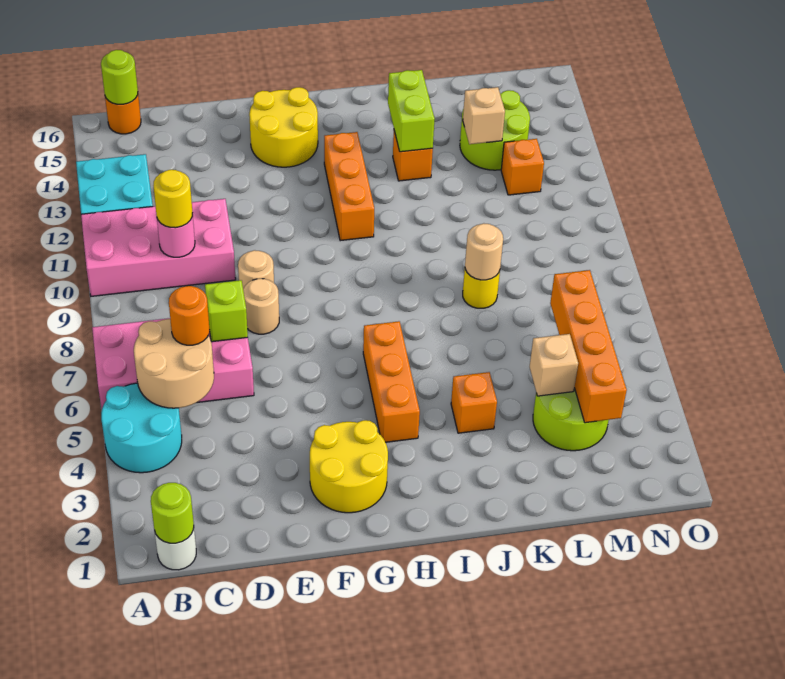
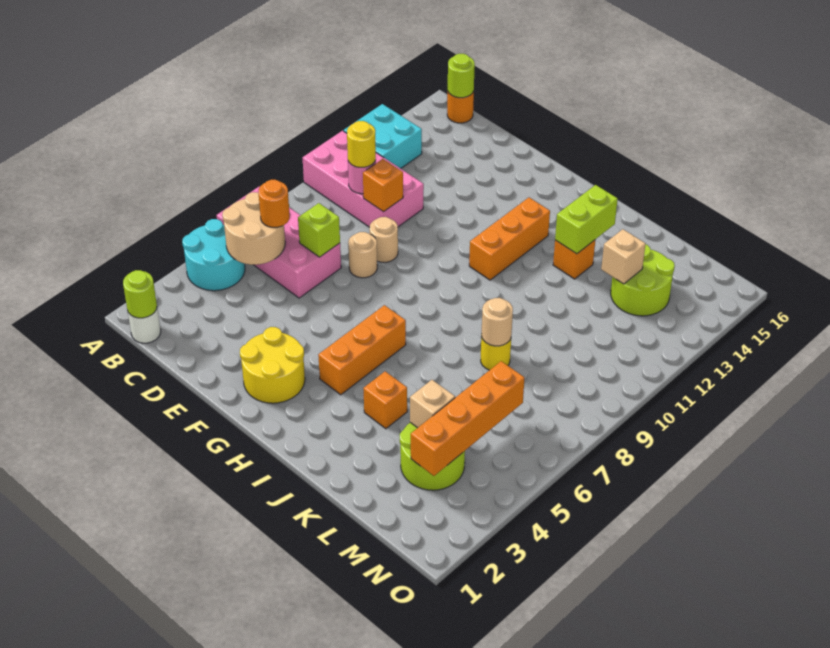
yellow round brick F14:G15 level 1 -> none
orange brick M12 level 1 -> orange brick D10 level 2

